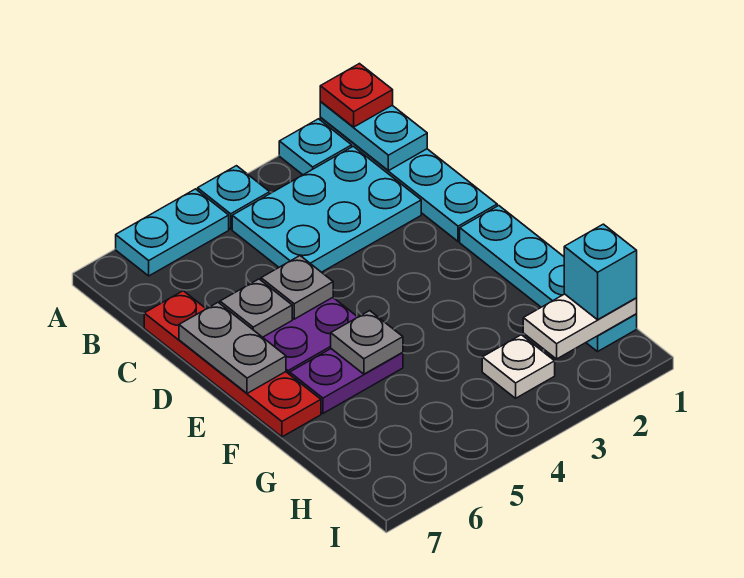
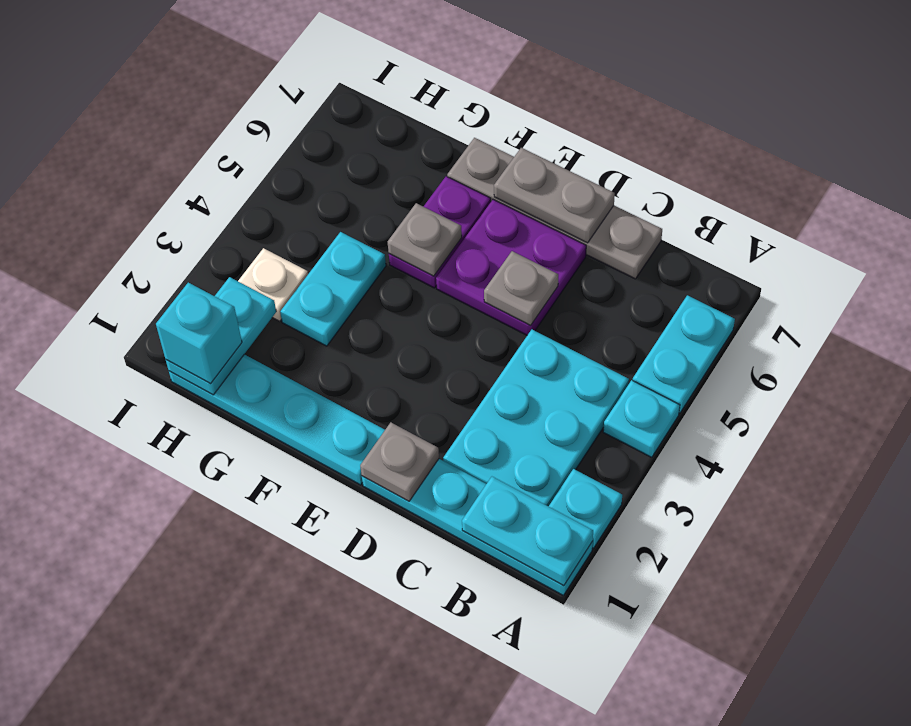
red plate A1 level 3 -> none
red plate C7:F7 level 1 -> grey plate C7:F7 level 1
grey plate D6 level 2 -> grey plate D1 level 2
none -> cyan plate G3:G4 level 1
white plate H1:H2 level 2 -> cyan plate H1:H2 level 2

